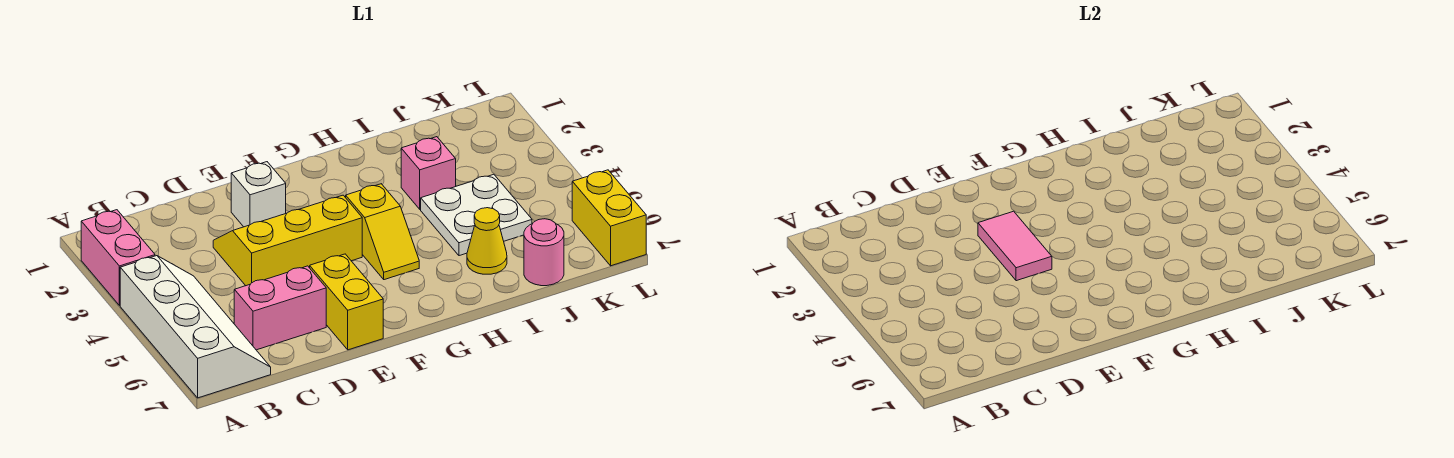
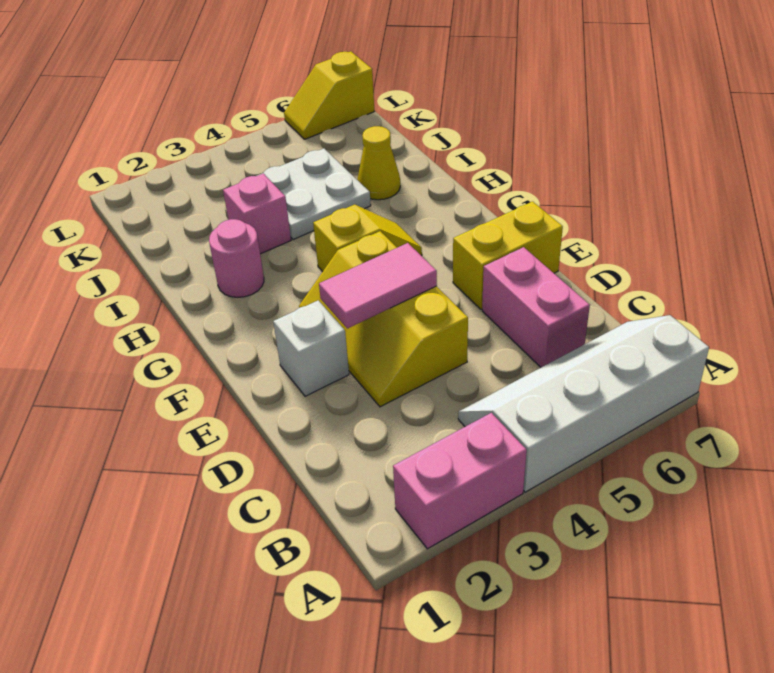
pink round brick J7 level 1 -> pink round brick H2 level 1
yellow brick L6:L7 level 1 -> yellow slope L6:L7 level 1 top 7

